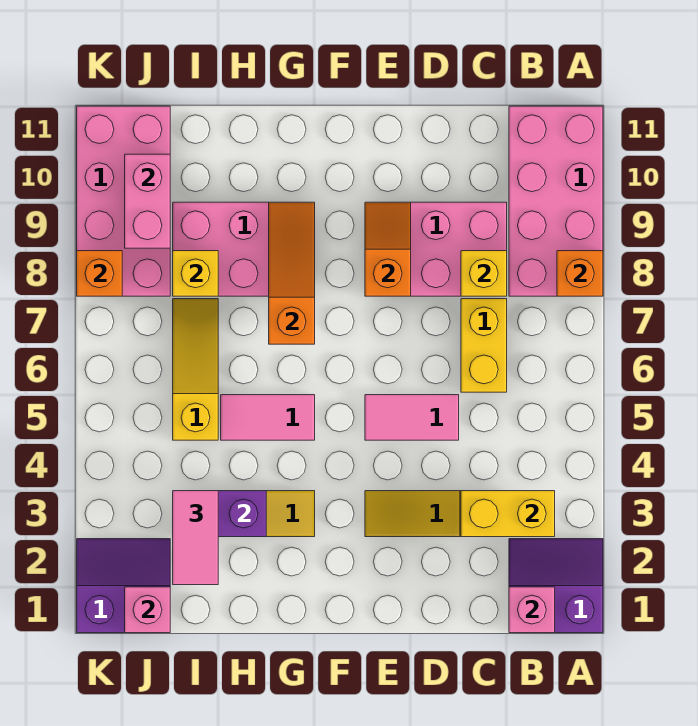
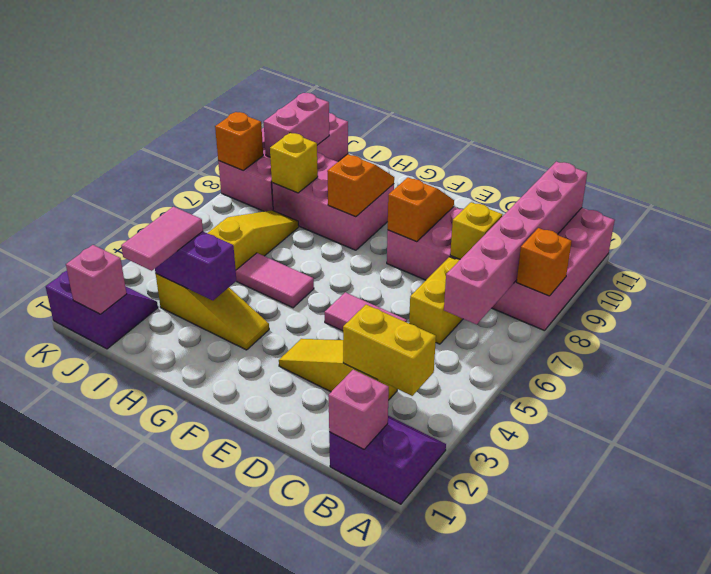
none -> pink brick B6:B11 level 2
orange slope G7:G9 level 2 top 7 -> orange slope G8:G9 level 2 top 8

